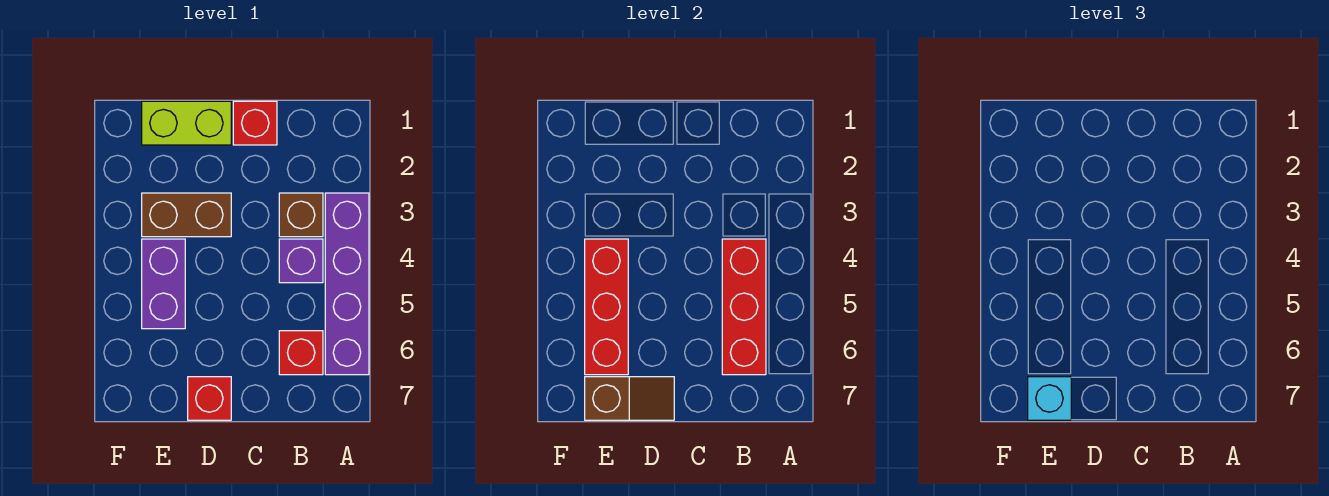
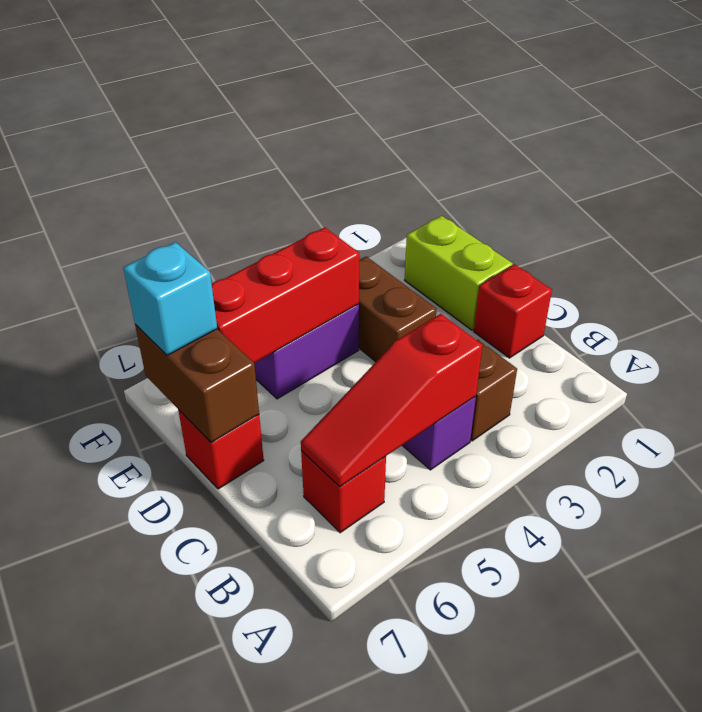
purple brick A3:A6 level 1 -> none
red brick B4:B6 level 2 -> red slope B4:B6 level 2 top 4
brown slope D7:E7 level 2 top E -> brown brick D7:E7 level 2

